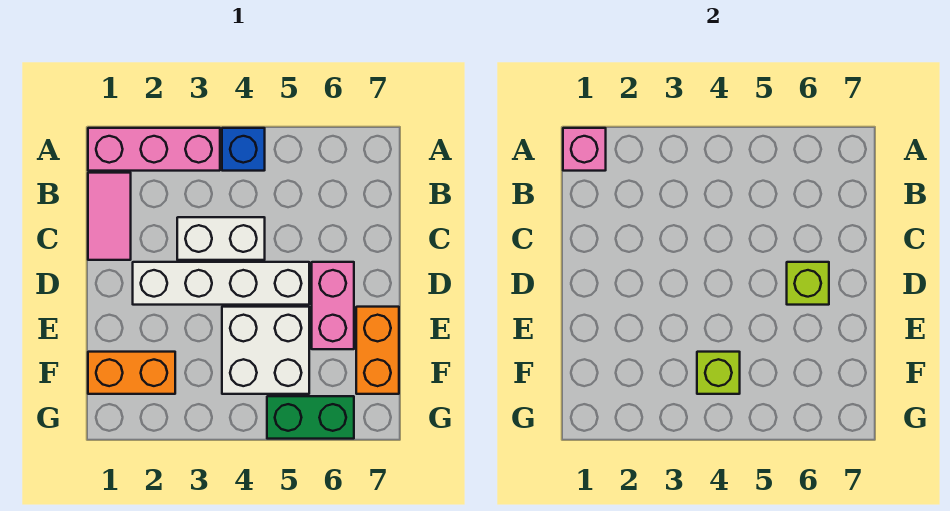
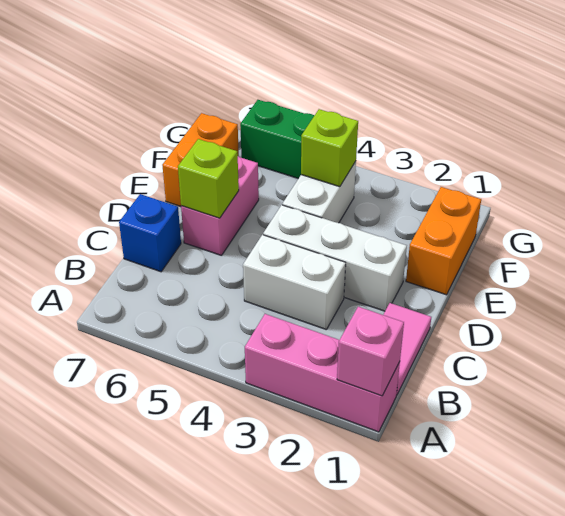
blue brick A4 level 1 -> blue brick C7 level 1
white brick D2:D5 level 1 -> white brick D2:D4 level 1
white brick E4:F5 level 1 -> white brick E4:F4 level 1
orange brick F1:F2 level 1 -> orange brick E1:F1 level 1

